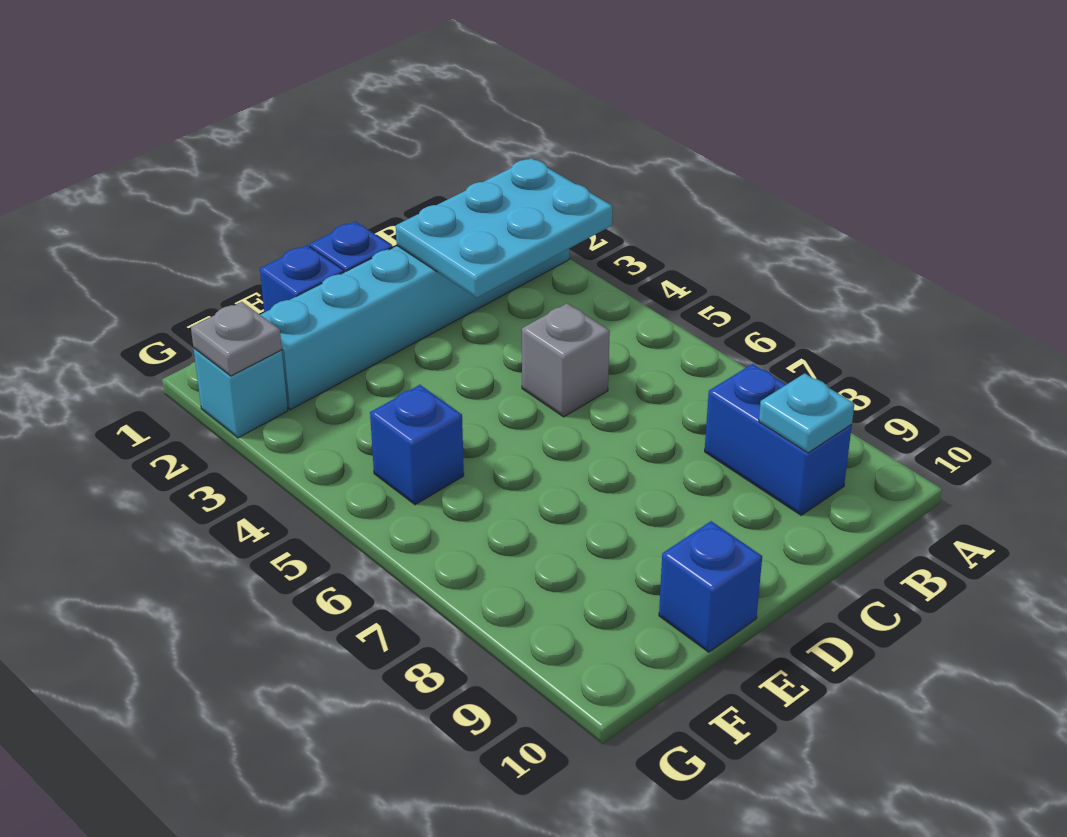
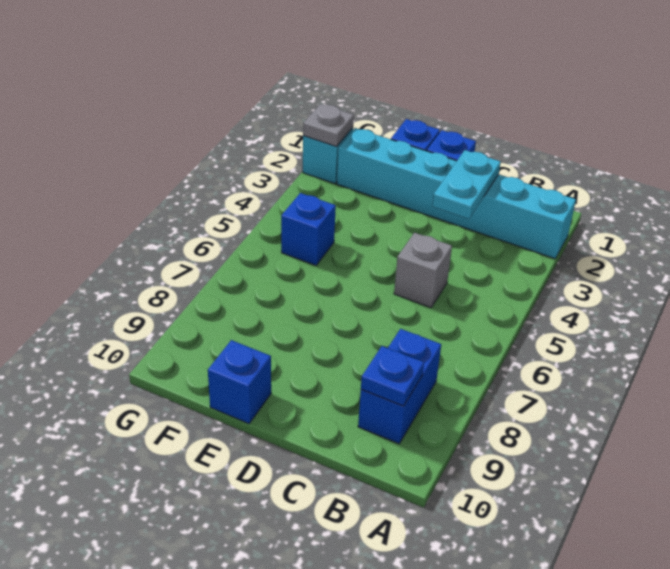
cyan plate A2:C3 level 2 -> cyan plate C2:C3 level 2
cyan plate B9 level 2 -> blue plate B9 level 2

